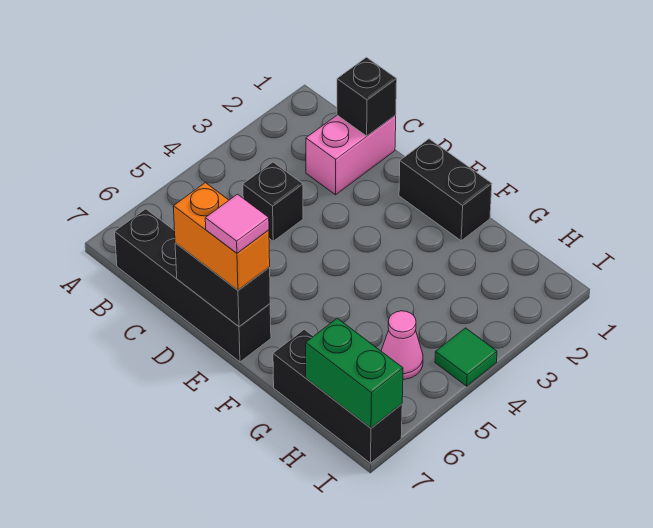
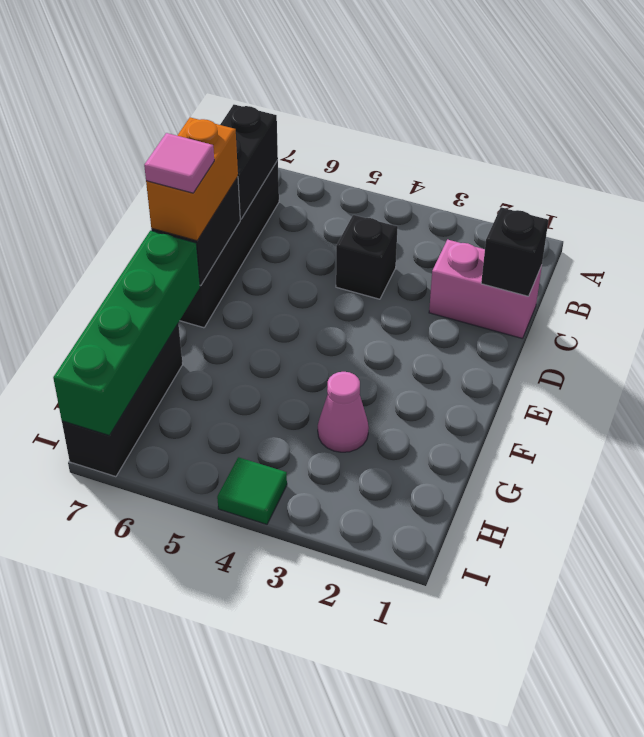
black brick E1:F1 level 1 -> black brick B7:C7 level 2
pink cone H5 level 1 -> pink cone G3 level 1
green brick H7:I7 level 2 -> green brick F7:I7 level 2

